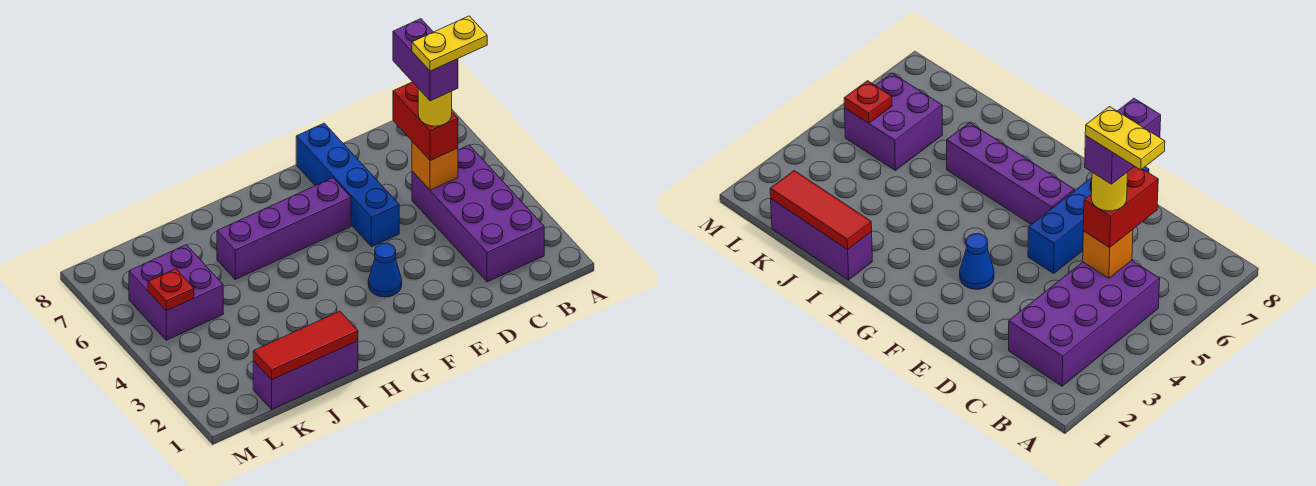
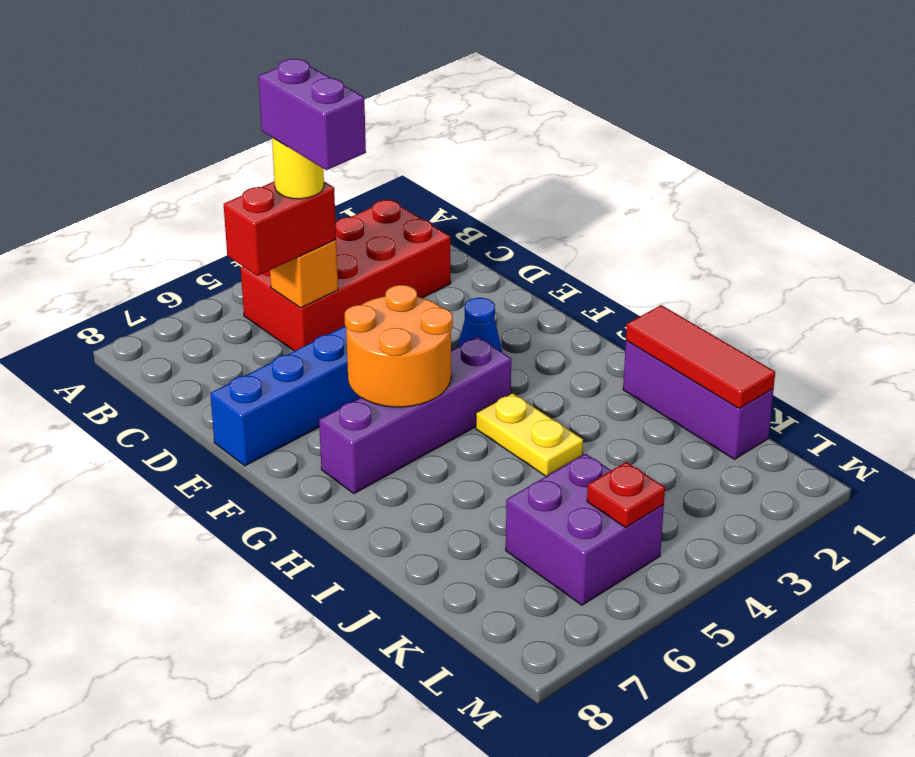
purple brick B2:C5 level 1 -> red brick B2:C5 level 1
yellow plate B5:C5 level 6 -> yellow plate H4:I4 level 1
purple brick C5:C6 level 5 -> purple brick C5:D5 level 5
none -> orange round brick F5:G6 level 2
purple brick F6:I6 level 1 -> purple brick G4:G7 level 1

